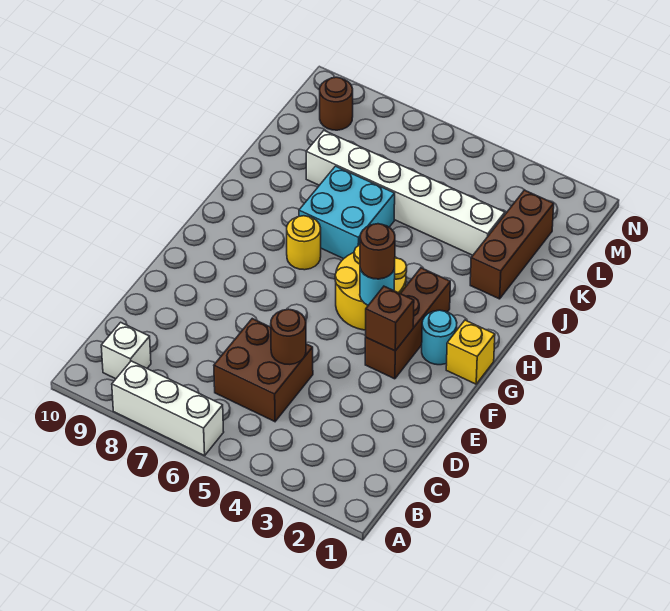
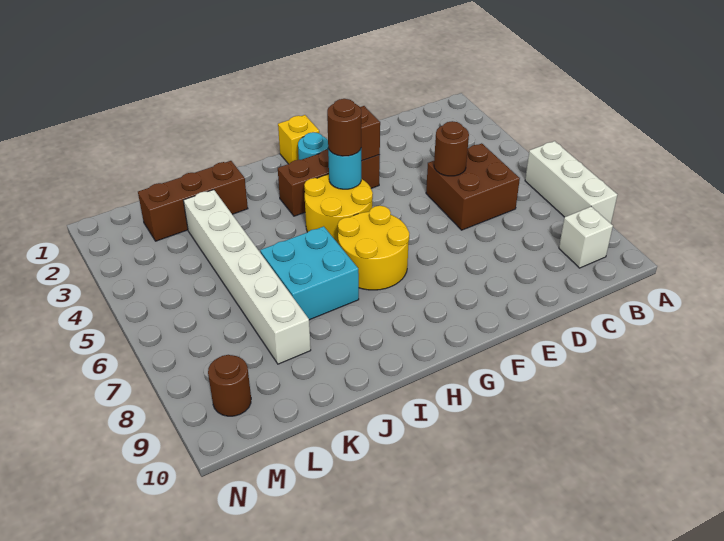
yellow round brick H7 level 1 -> yellow round brick G6:H7 level 1

